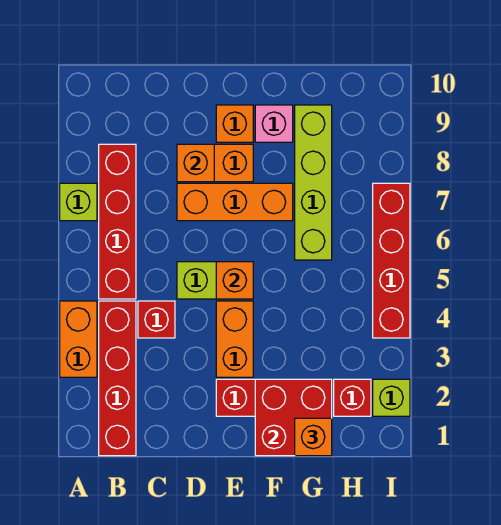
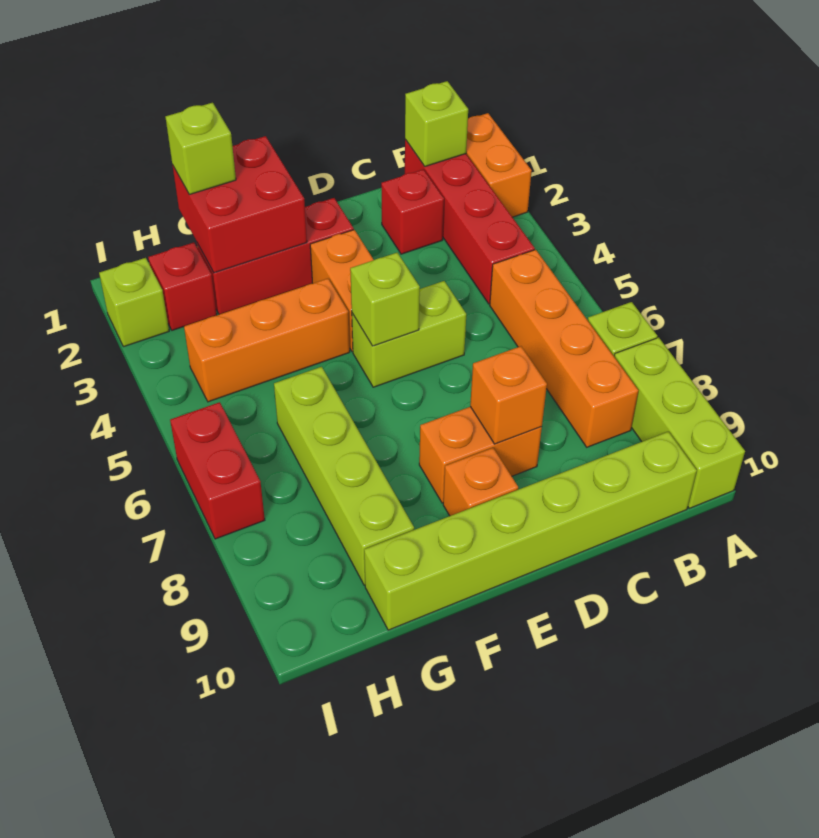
orange brick A3:A4 level 1 -> orange brick A1:A2 level 1
none -> lime brick A8:A10 level 1
none -> lime brick B1 level 2
red brick B5:B8 level 1 -> orange brick B5:B8 level 1
none -> lime brick B10:G10 level 1
red brick C4 level 1 -> red brick C2 level 1
orange brick D7:F7 level 1 -> orange brick F4:H4 level 1
orange brick E5 level 2 -> lime brick E5 level 2
pink brick F9 level 1 -> none
orange brick G1 level 3 -> lime brick G1 level 3
red brick I4:I7 level 1 -> red brick I6:I7 level 1

